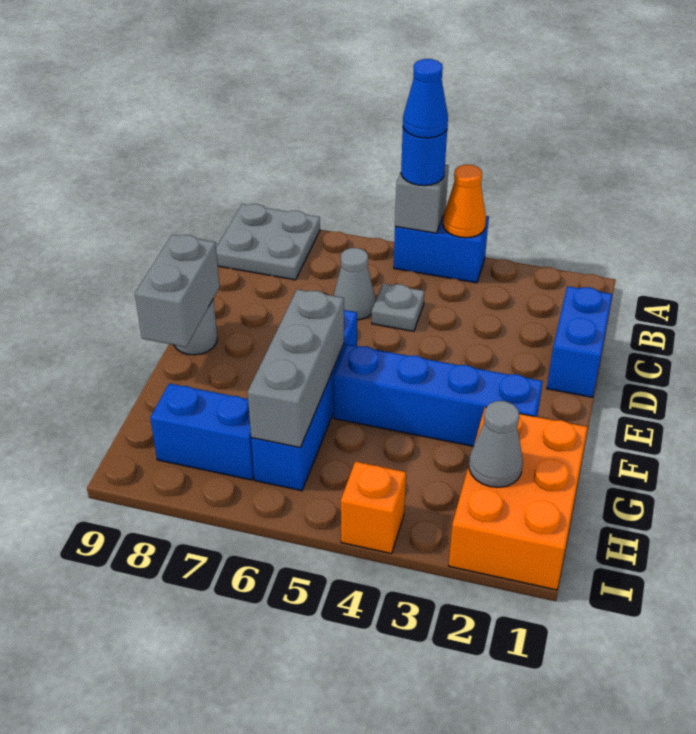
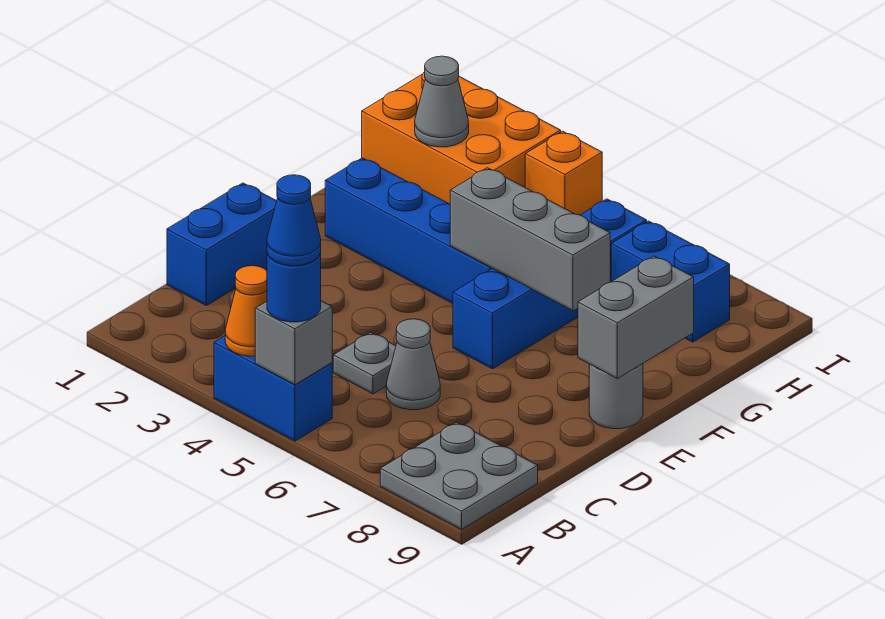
grey brick F6:H6 level 2 -> grey brick F5:F7 level 2
orange brick G1:I2 level 1 -> orange brick H1:I3 level 1

